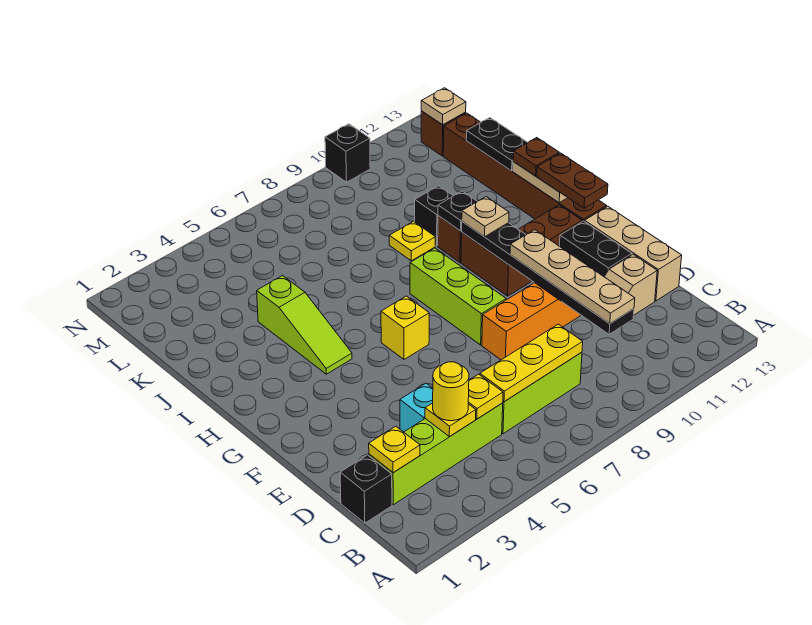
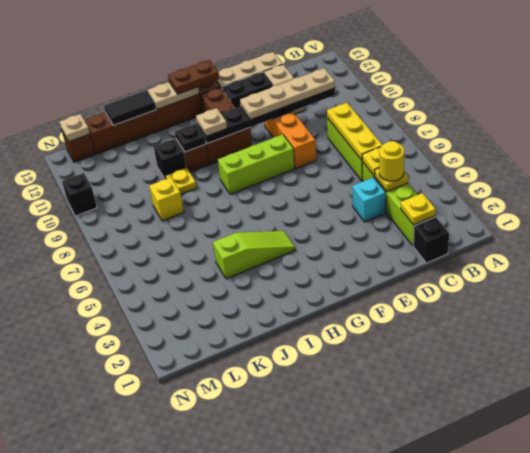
yellow brick G6 level 1 -> yellow brick K8 level 1
brown plate I13 level 3 -> none
black plate J13:K13 level 2 -> black tile J13:K13 level 2

